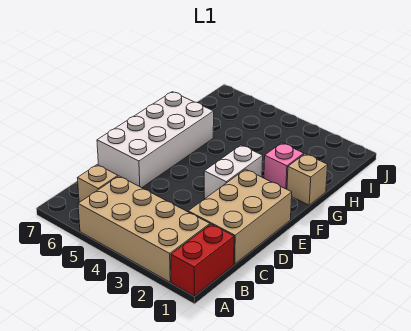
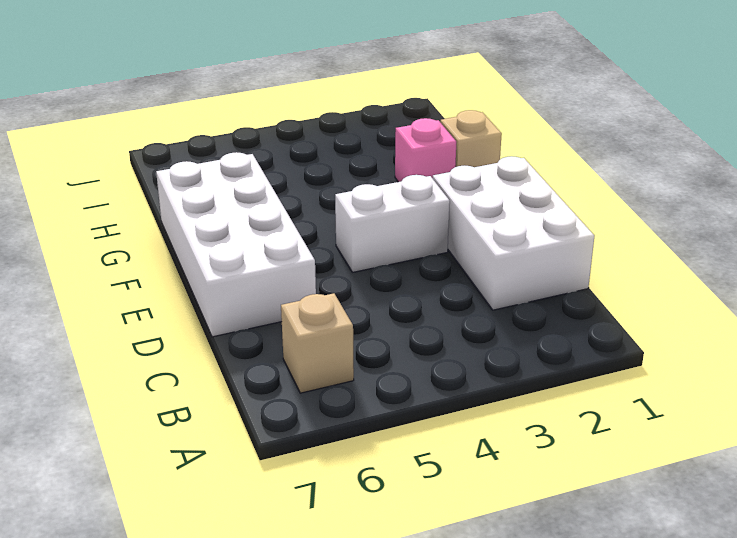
red brick A1:B1 level 1 -> none
tan brick A2:B5 level 1 -> none
tan brick C1:E2 level 1 -> white brick C1:E2 level 1
white brick E3:F3 level 1 -> white brick E3:E4 level 1

